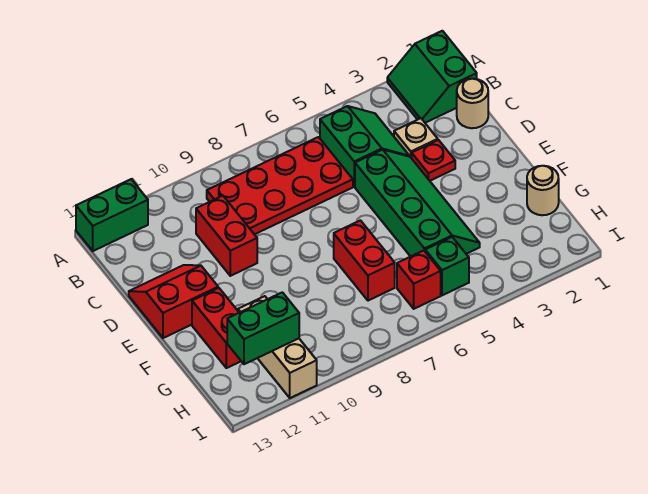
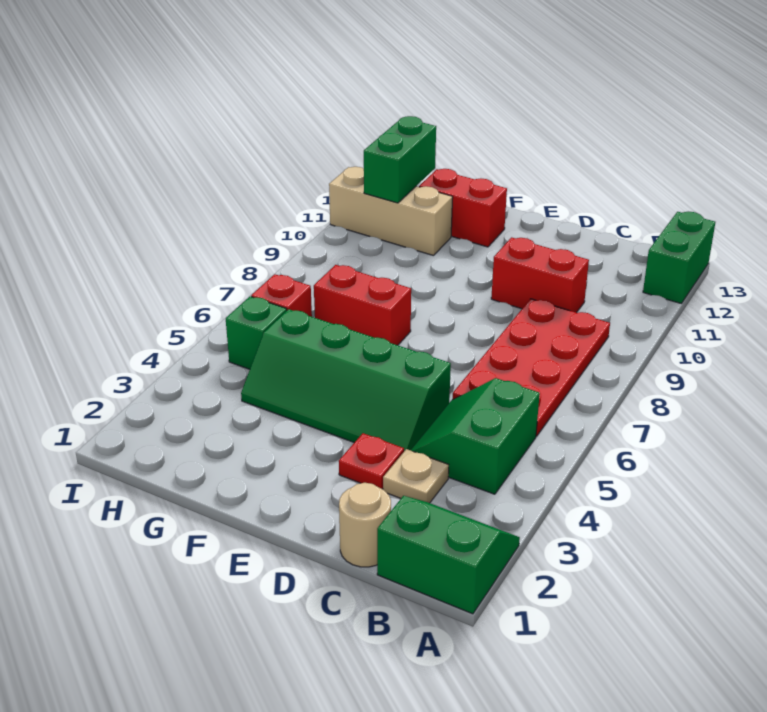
green slope B4:C5 level 1 top 5 -> green slope B4:C5 level 1 top B
red slope D12:E13 level 1 top E -> none
tan round brick G1 level 1 -> none

